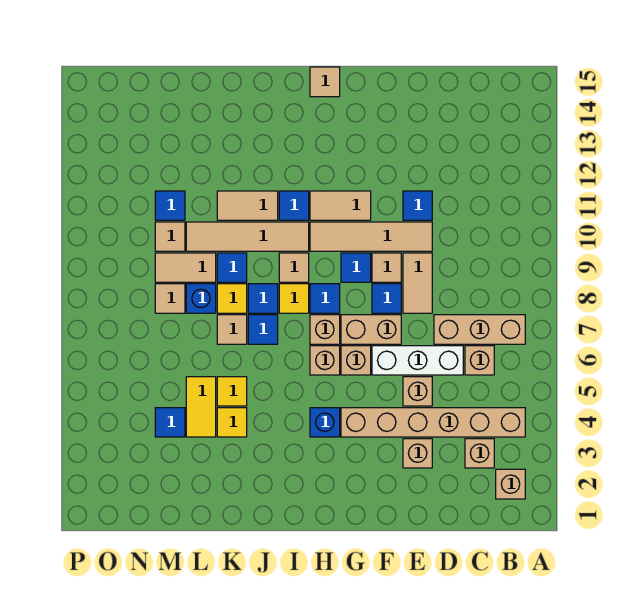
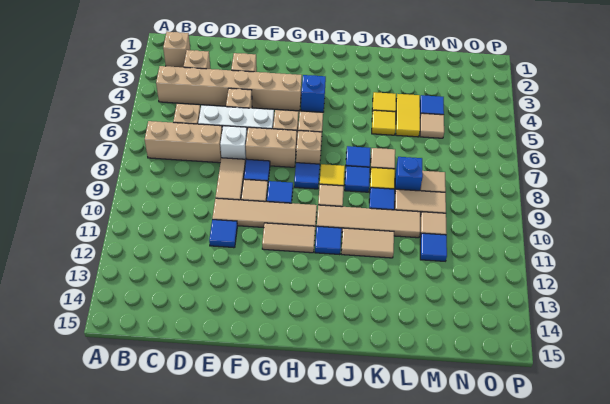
none -> white brick E7 level 1
tan tile H15 level 1 -> tan tile M5 level 1

